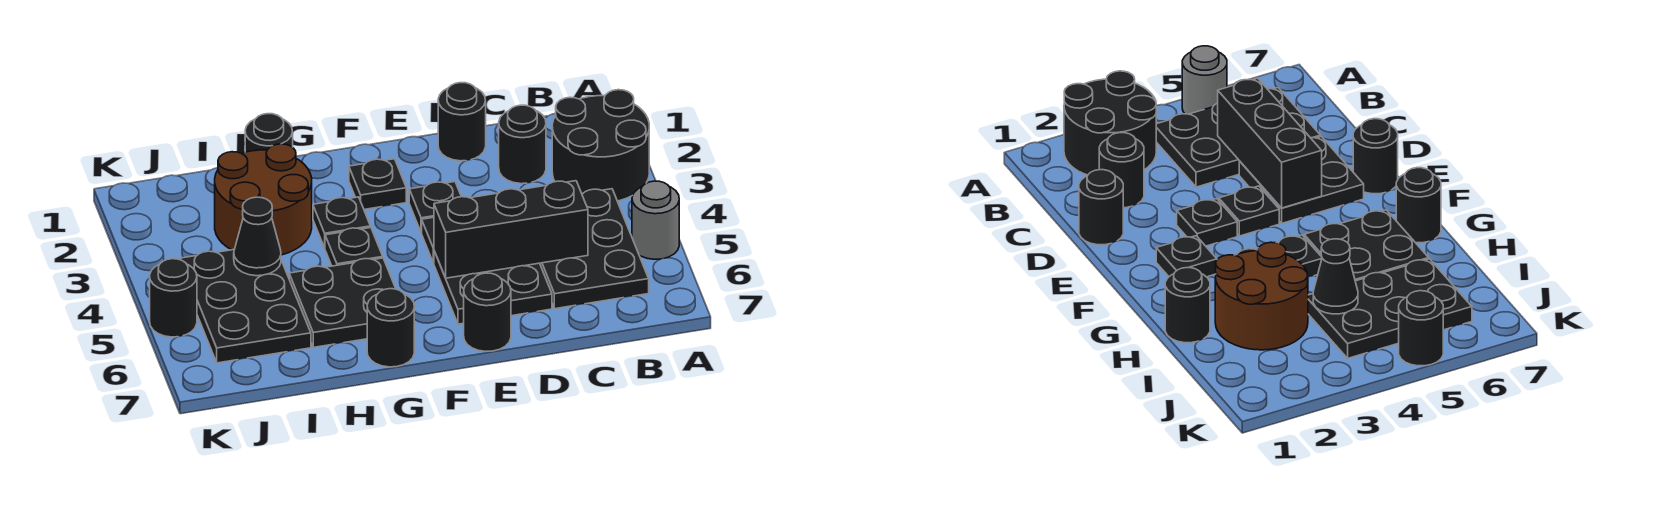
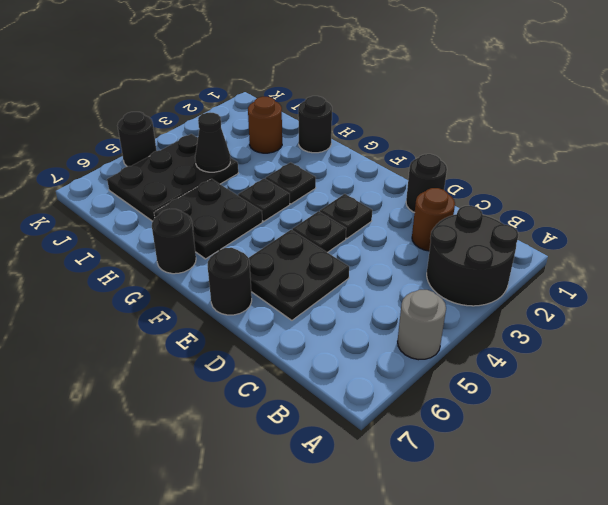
black plate B4:C6 level 1 -> none
black round brick C2 level 1 -> brown round brick C2 level 1
black brick C5:E5 level 2 -> none
black plate F2 level 1 -> none
brown round brick H2:I3 level 1 -> brown round brick I2 level 1

